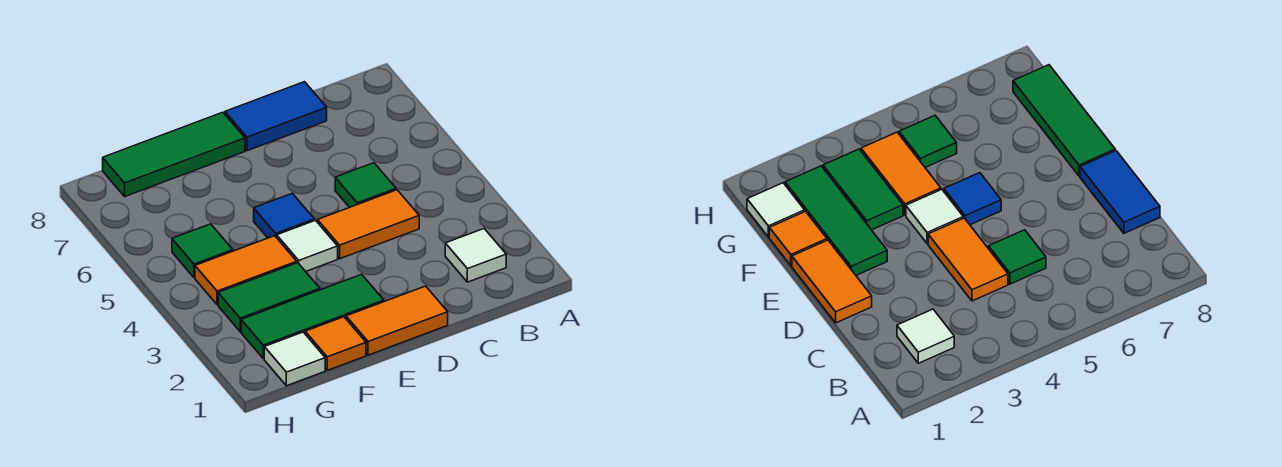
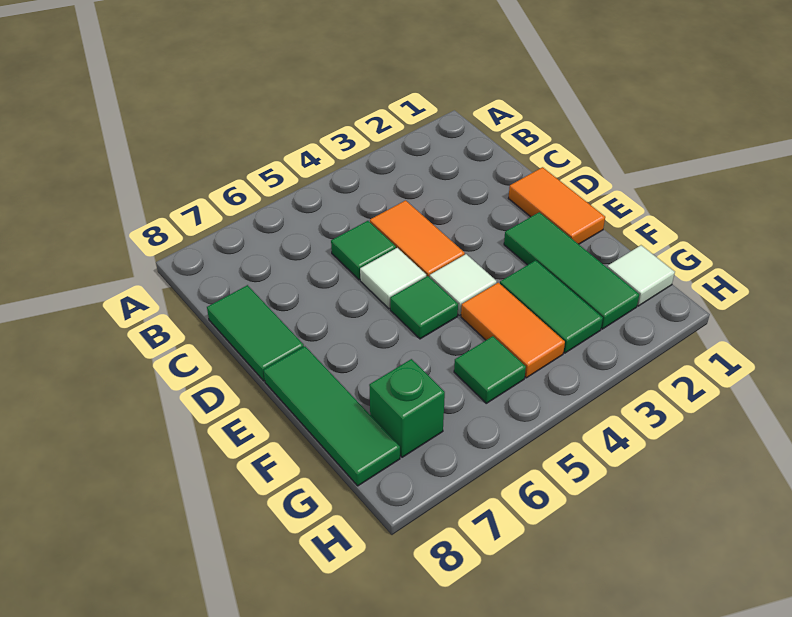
white tile B2 level 1 -> white tile D5 level 1
blue tile C8:D8 level 1 -> green tile C8:D8 level 1
blue tile E5 level 1 -> green tile E5 level 1
orange tile F1 level 1 -> none
none -> green brick G7 level 1

